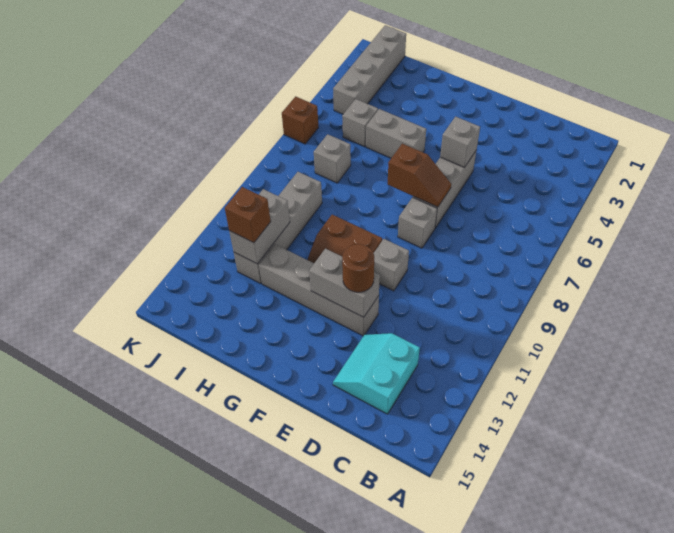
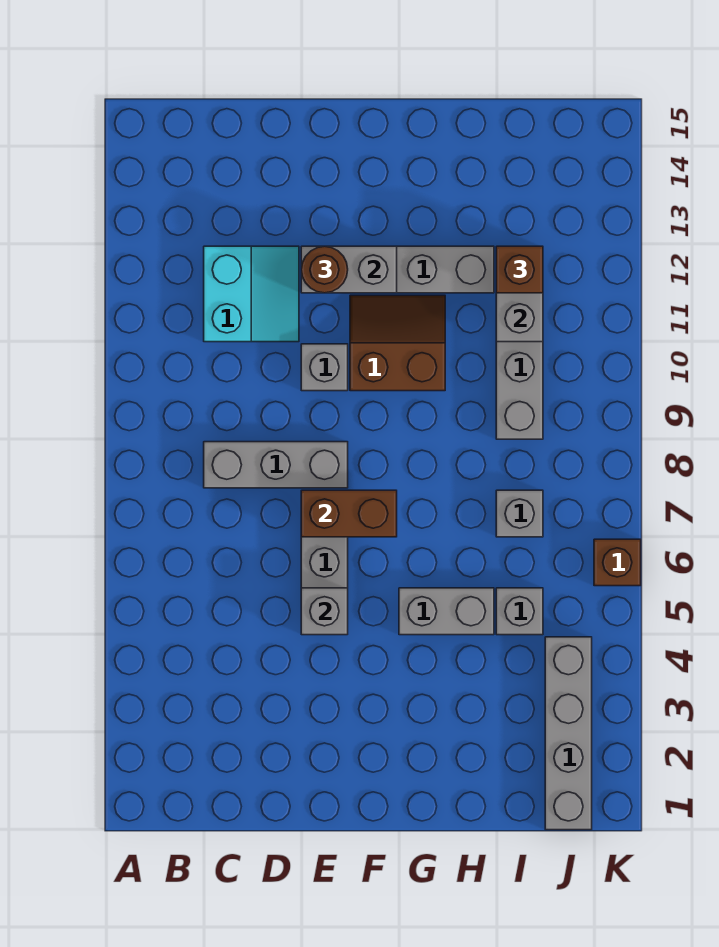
cyan slope C13:D14 level 1 top C -> cyan slope C11:D12 level 1 top C
brown slope E7:F7 level 2 top F -> brown brick E7:F7 level 2
grey brick E8 level 1 -> grey brick C8:E8 level 1

